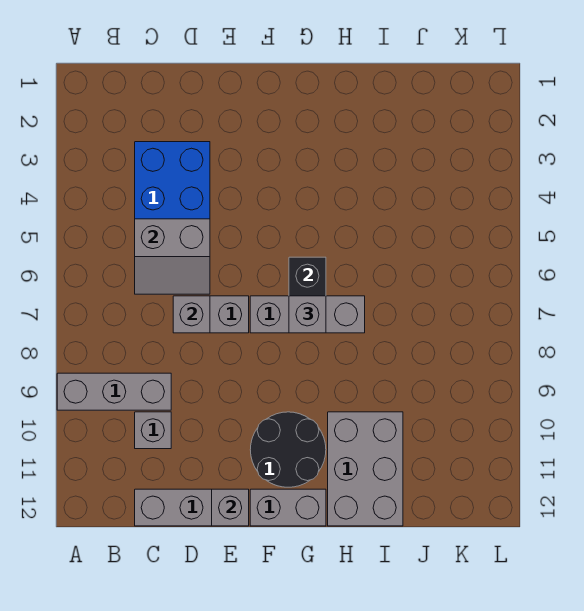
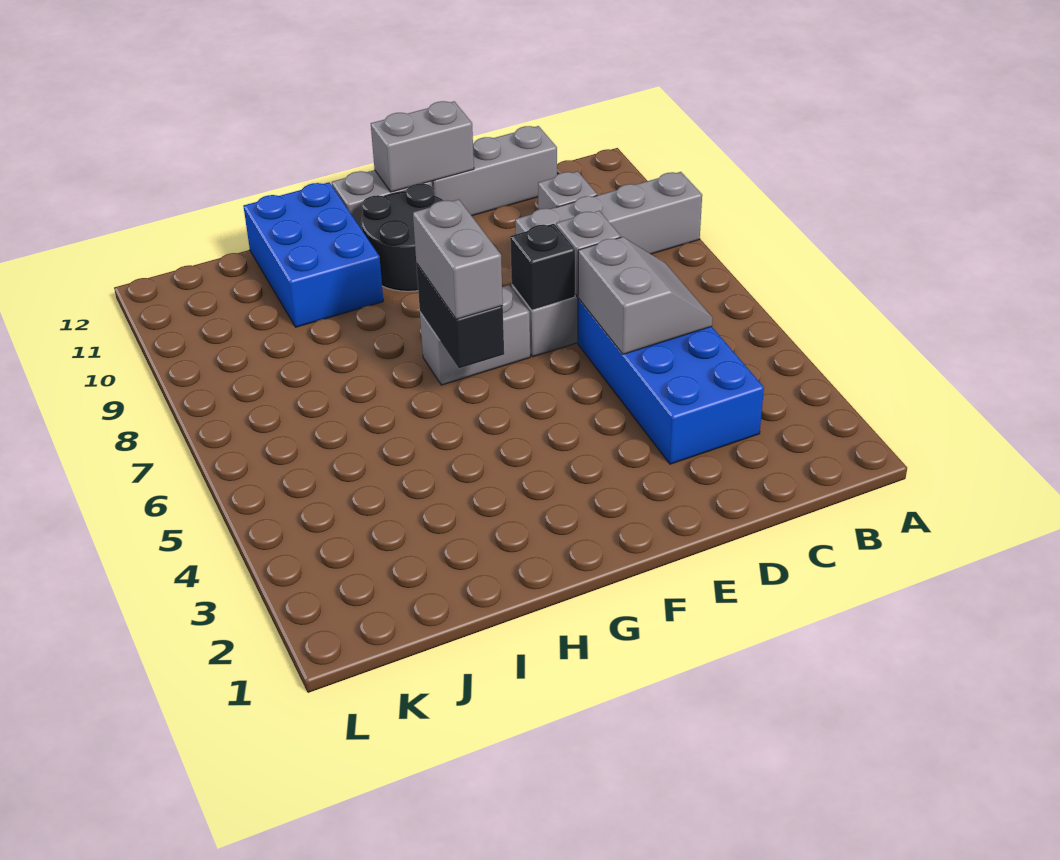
grey brick A9:C9 level 1 -> grey brick A9:D9 level 1
grey slope C5:D6 level 2 top 5 -> grey slope C5:D6 level 2 top D
none -> black brick E7 level 2
grey brick E12 level 2 -> grey brick E12:F12 level 2
grey brick F7:H7 level 1 -> grey brick F7:G7 level 1
grey brick G7 level 3 -> grey brick G6:G7 level 3
grey brick H10:I12 level 1 -> blue brick H10:I12 level 1

